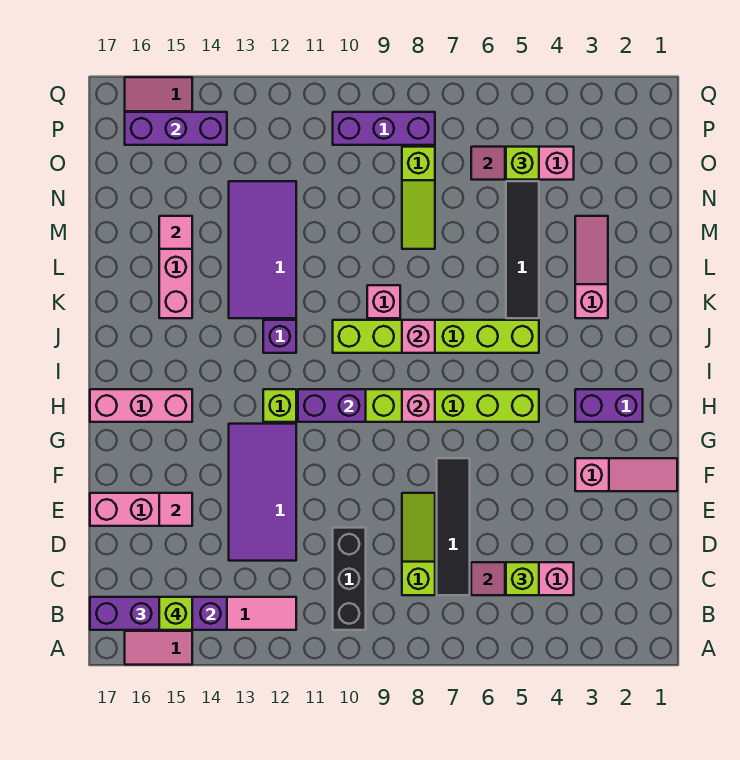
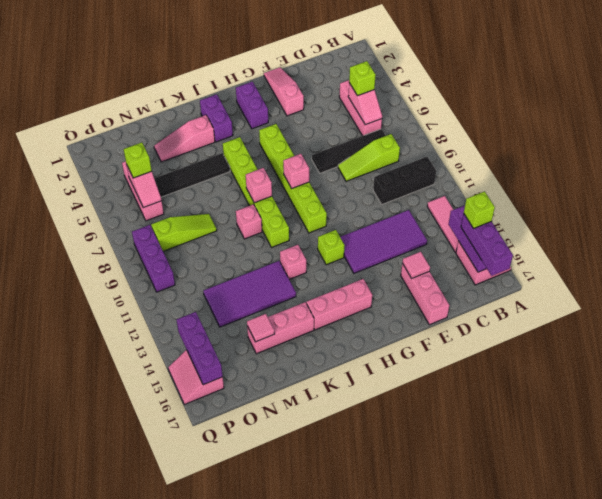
purple brick H10:H11 level 2 -> purple brick J2:J3 level 1
pink brick H15:H17 level 1 -> pink brick H15:J15 level 1
purple brick J12 level 1 -> pink brick J12 level 1

